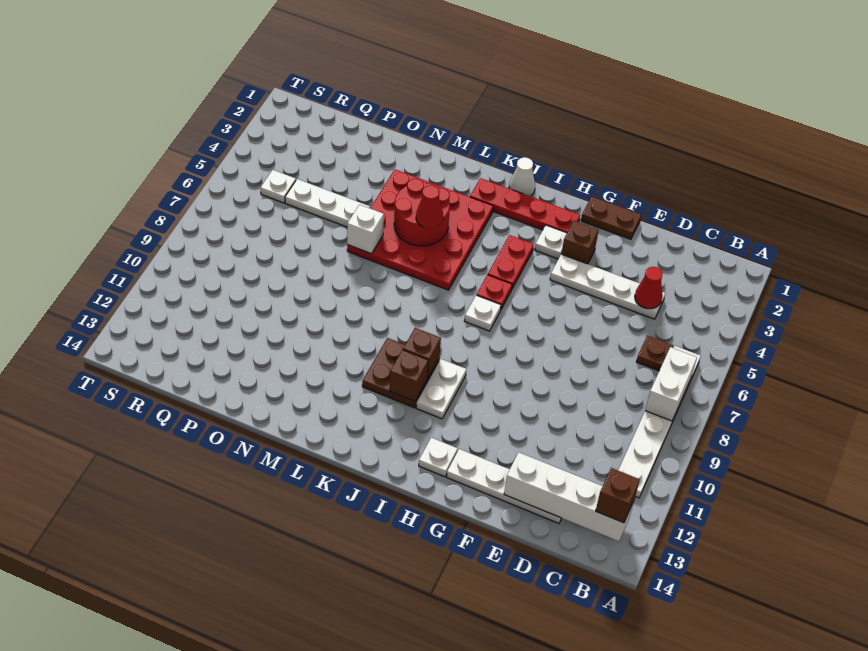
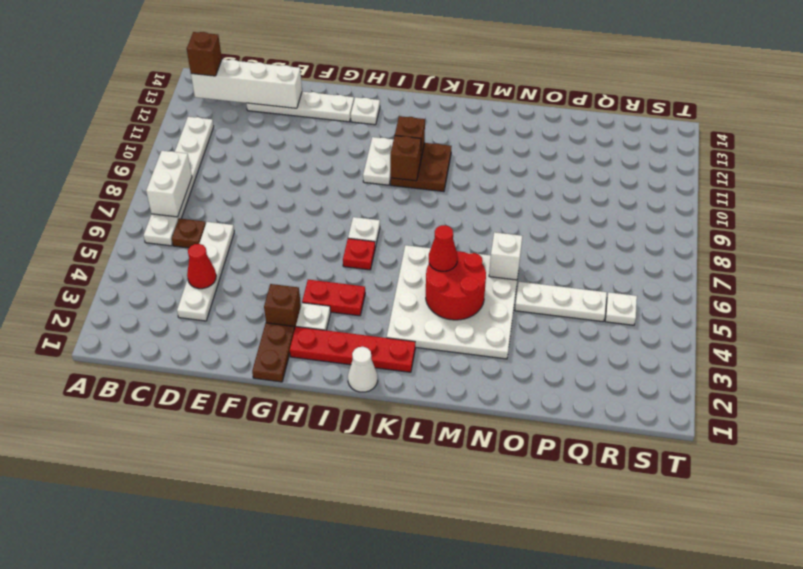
white plate D4:G4 level 1 -> white plate D3:D6 level 1
brown plate F1:G1 level 1 -> brown plate G1:G2 level 1
red plate I4:I5 level 1 -> red plate H4:I4 level 1
red plate K3:N6 level 1 -> white plate K3:N6 level 1

